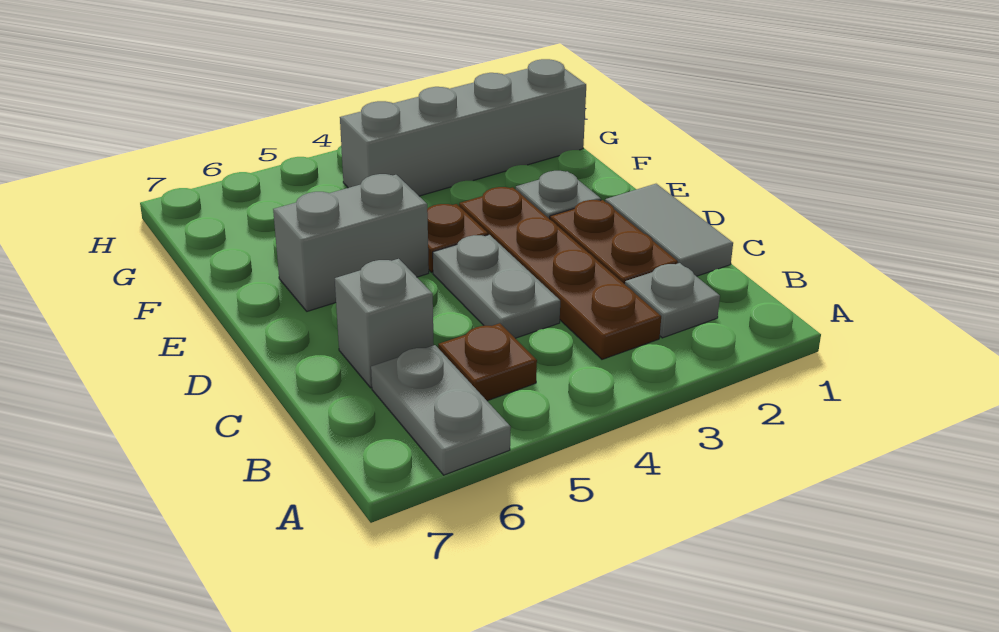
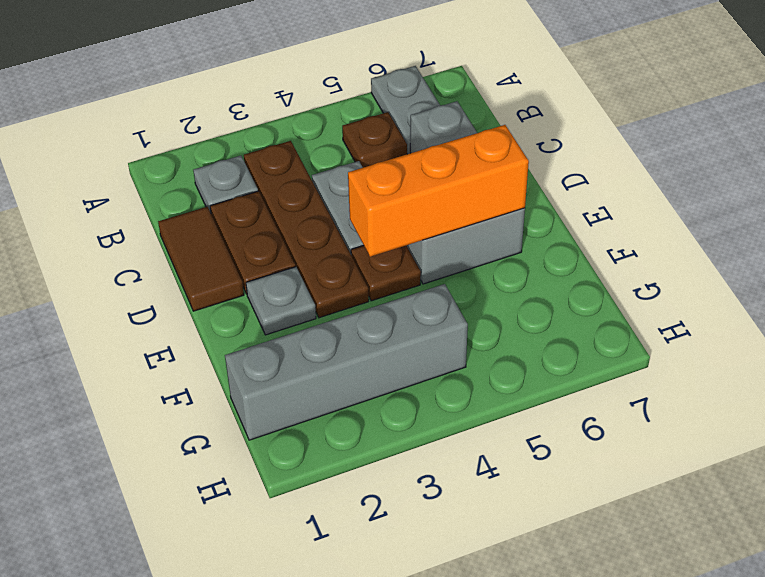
grey tile C1:D1 level 1 -> brown tile C1:D1 level 1
none -> orange brick E4:E6 level 2

